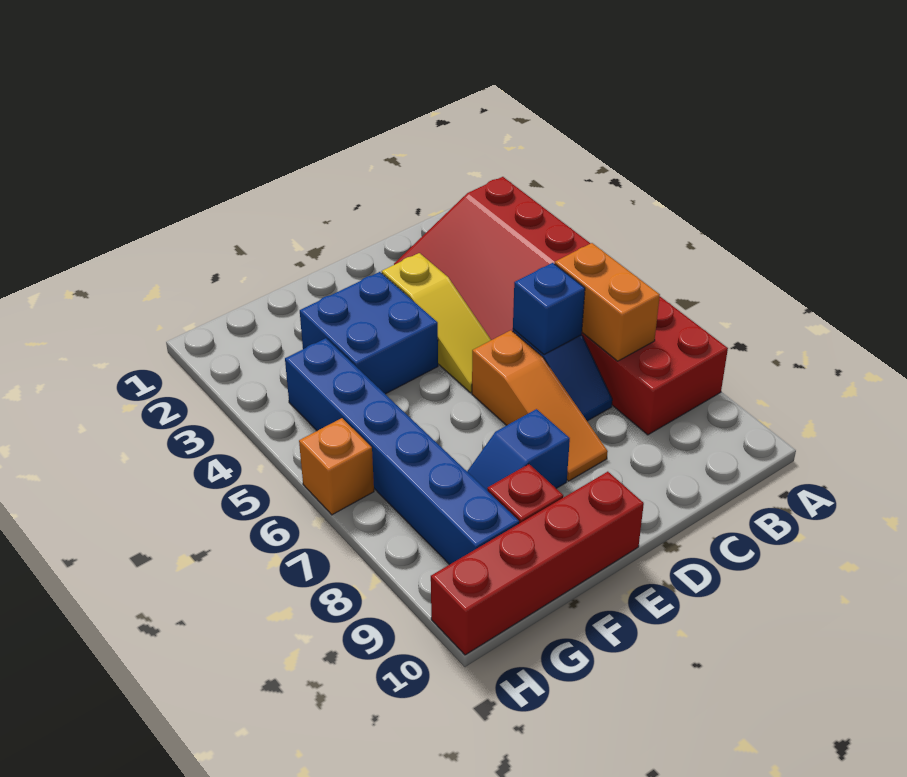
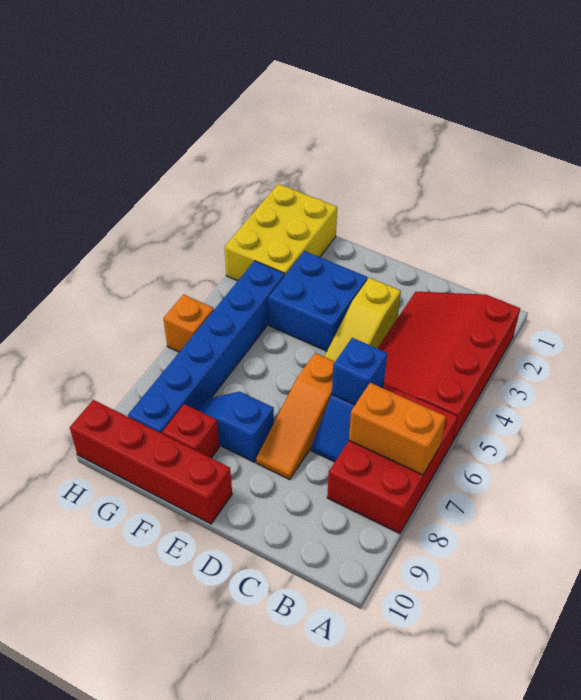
orange brick B6:B7 level 2 -> orange brick A7:B7 level 2
none -> yellow brick G1:H3 level 1

